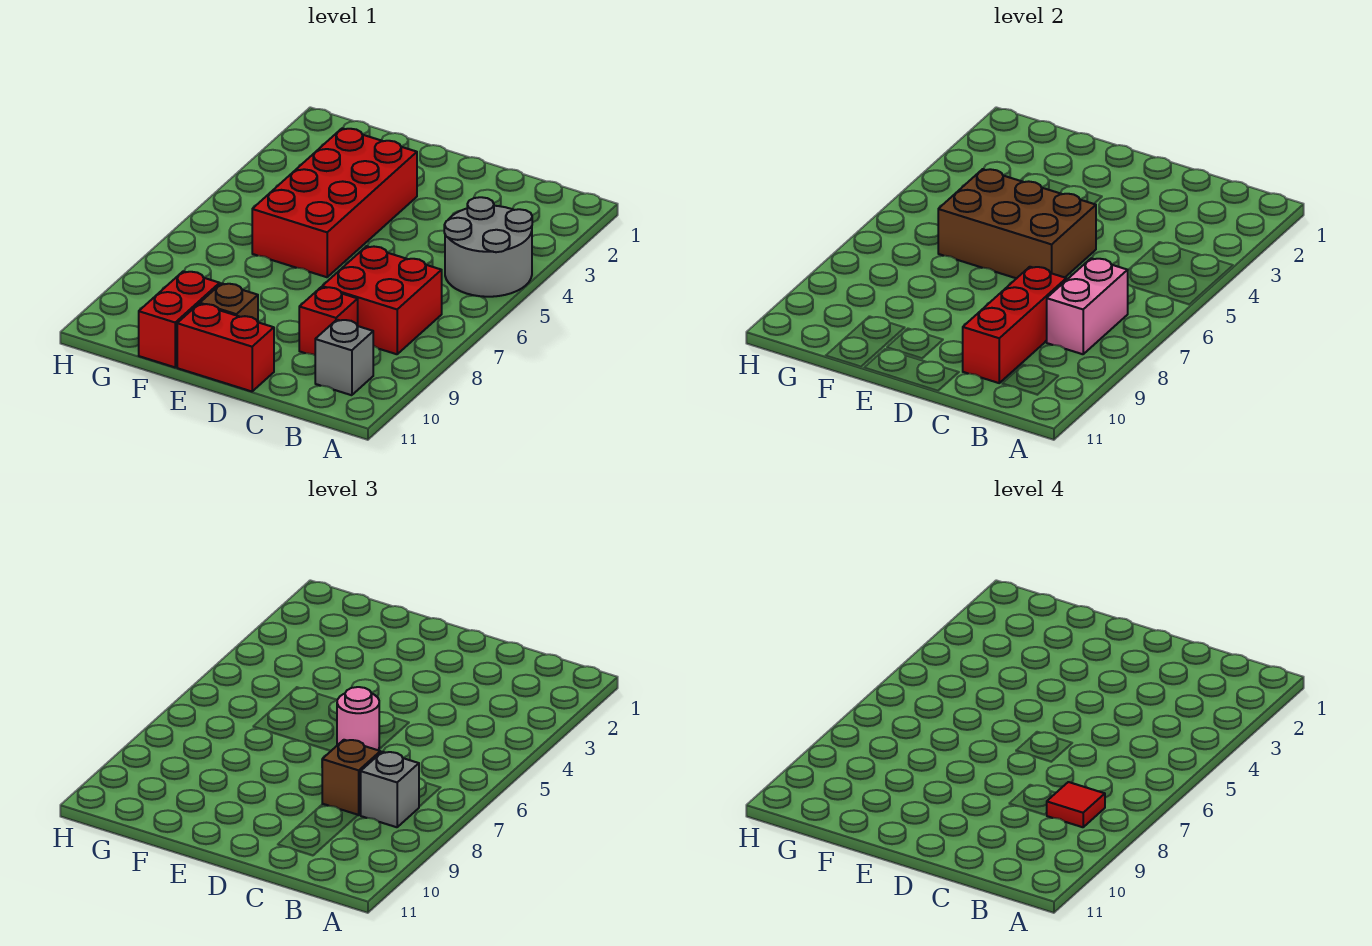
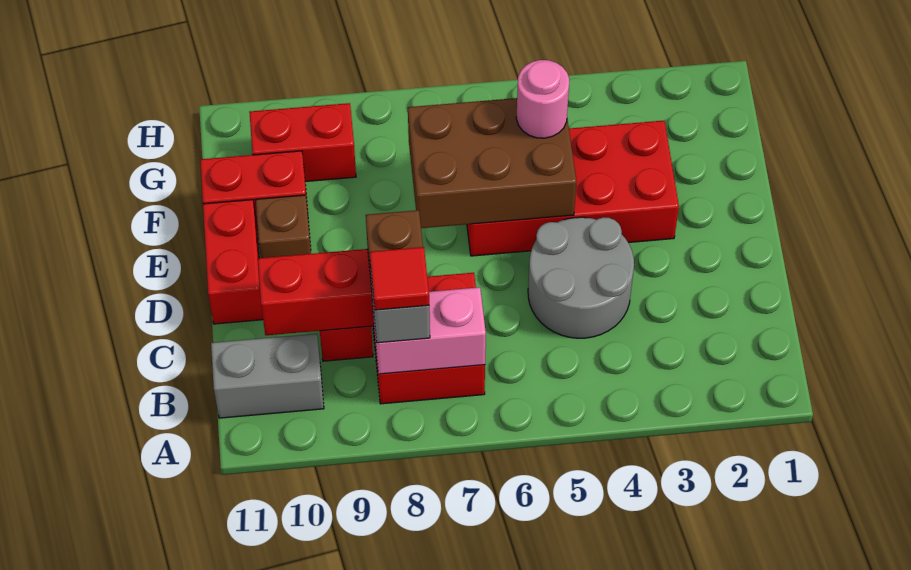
grey round brick A4:B5 level 1 -> grey round brick C4:D5 level 1
grey brick B10 level 1 -> grey brick B10:B11 level 1
brown brick D5:F6 level 2 -> brown brick E5:F7 level 2
pink round brick D6 level 3 -> pink round brick F5 level 3
none -> red brick G9:G10 level 1

